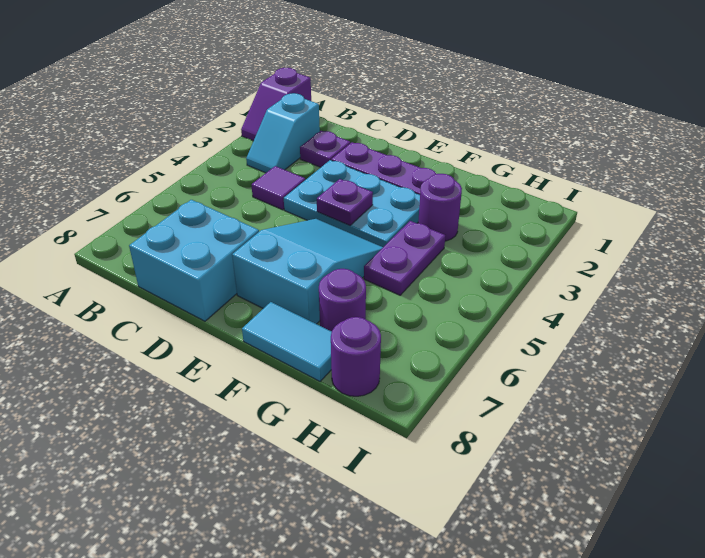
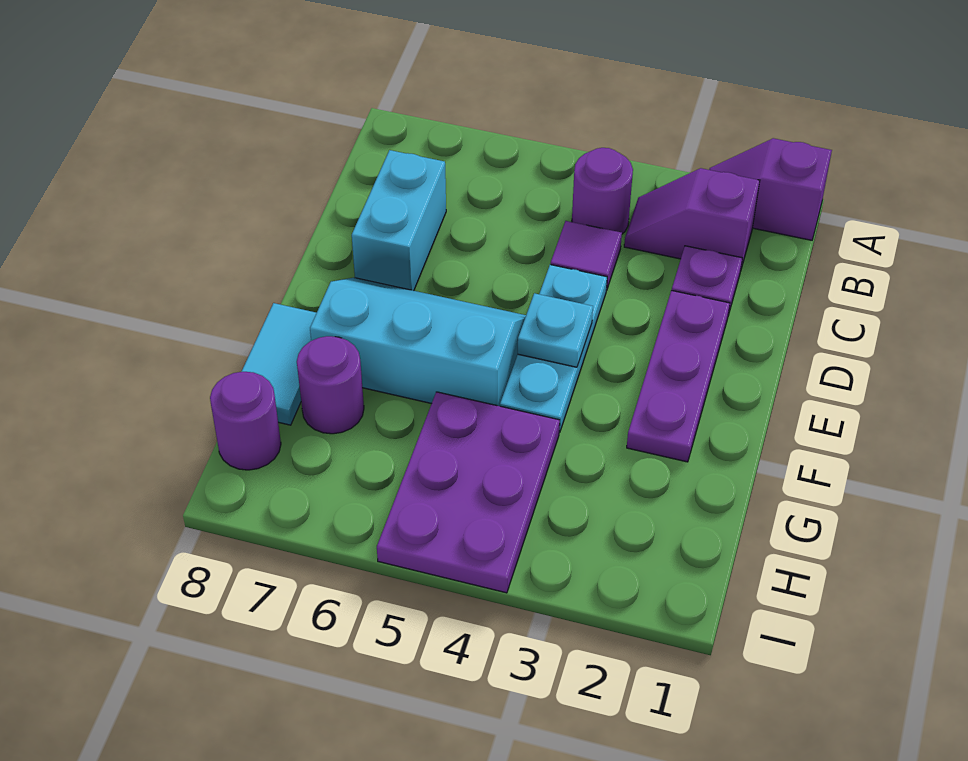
cyan slope B2:B3 level 1 top 2 -> purple slope B2:B3 level 1 top 2
cyan brick C7:D8 level 1 -> cyan brick C7:D7 level 1
cyan plate D3:F4 level 1 -> cyan plate D4:F4 level 1
purple plate E4 level 2 -> cyan plate E4 level 2
cyan slope E5:F7 level 1 top 7 -> cyan slope E5:F7 level 1 top F
purple round brick G3 level 1 -> purple round brick B4 level 1
purple plate G4:G5 level 1 -> purple plate G4:I5 level 1

